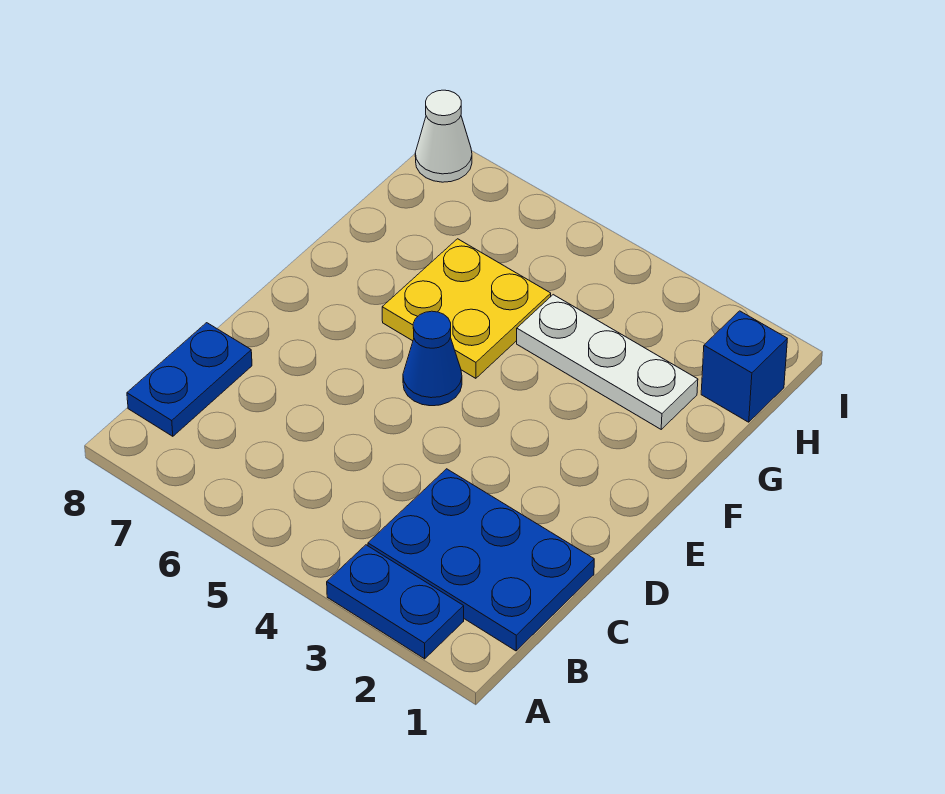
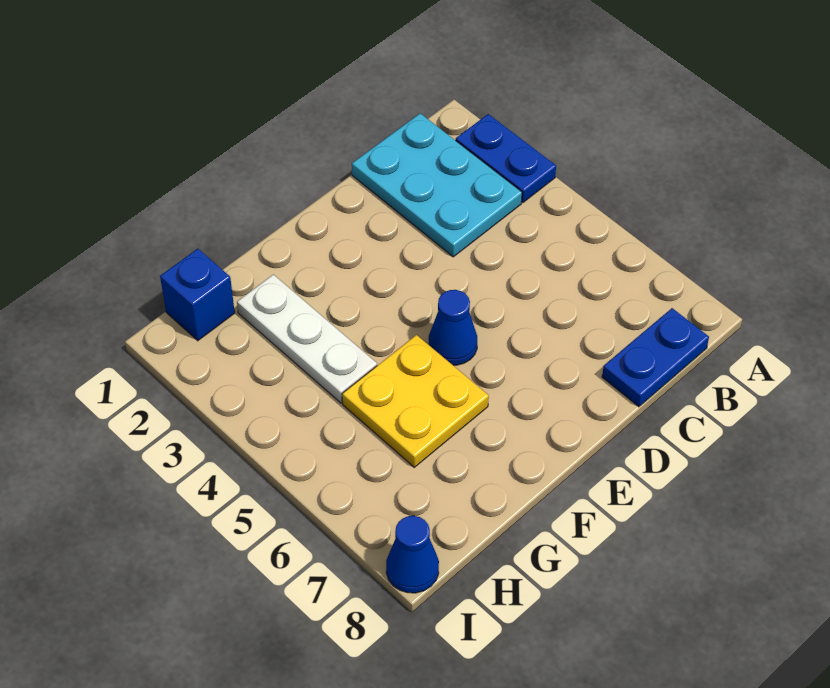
blue plate B1:C3 level 1 -> cyan plate B1:C3 level 1
white cone I8 level 1 -> blue cone I8 level 1

